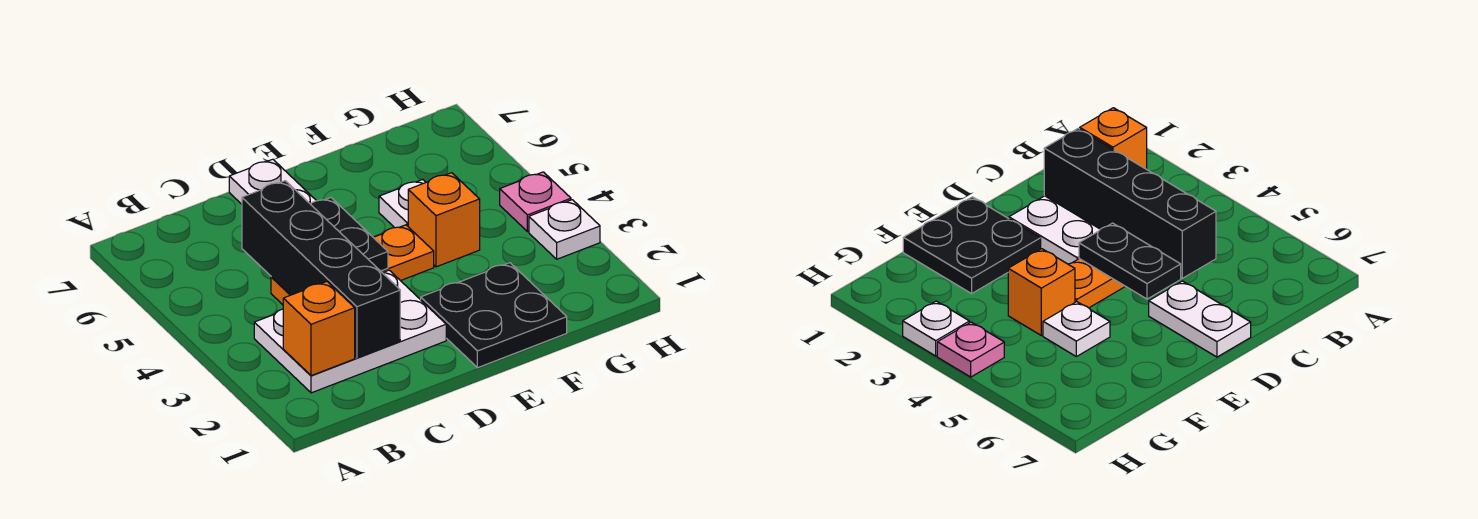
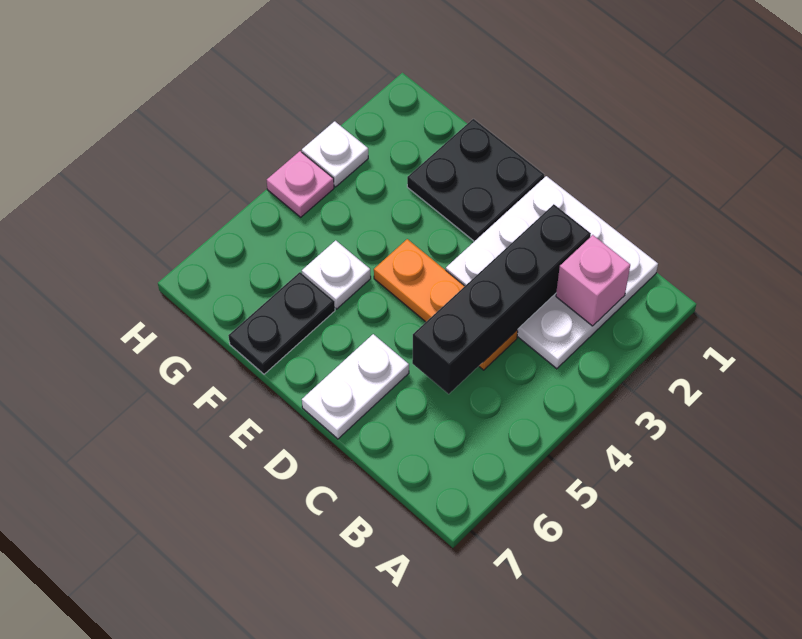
white plate B2:D3 level 1 -> white plate B1:D3 level 1
orange brick B2 level 2 -> pink brick B2 level 2
black plate D4:D5 level 2 -> black plate F6:F7 level 1
orange brick F4 level 1 -> none

